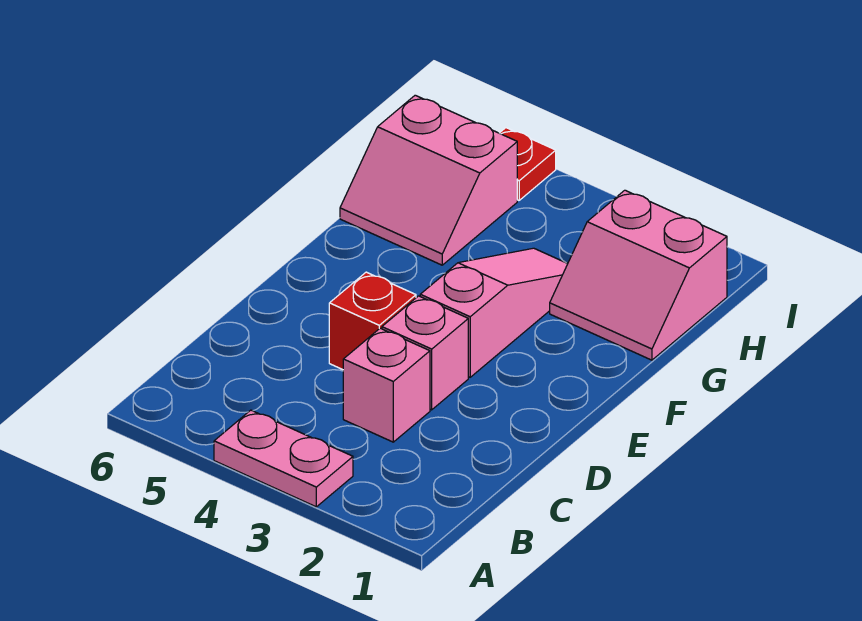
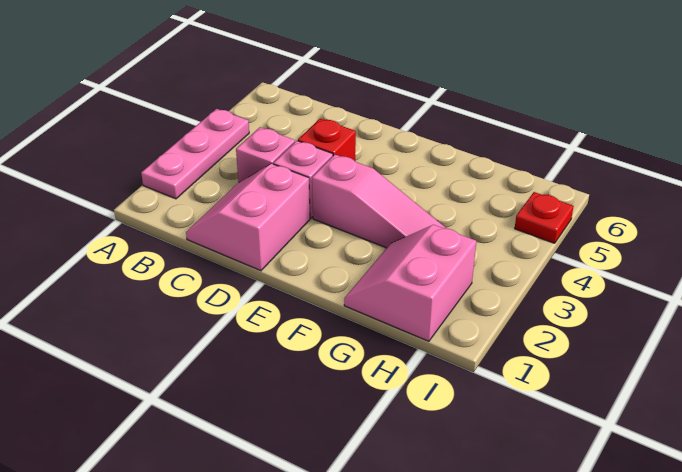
pink plate A3:A4 level 1 -> pink plate A2:A4 level 1
pink slope G5:H6 level 1 top H -> pink slope C1:D2 level 1 top D

